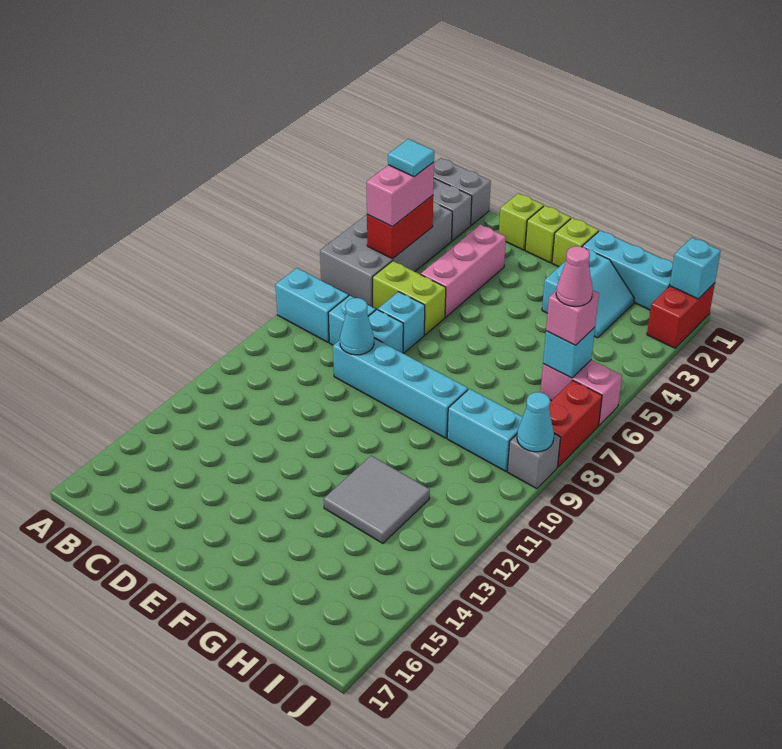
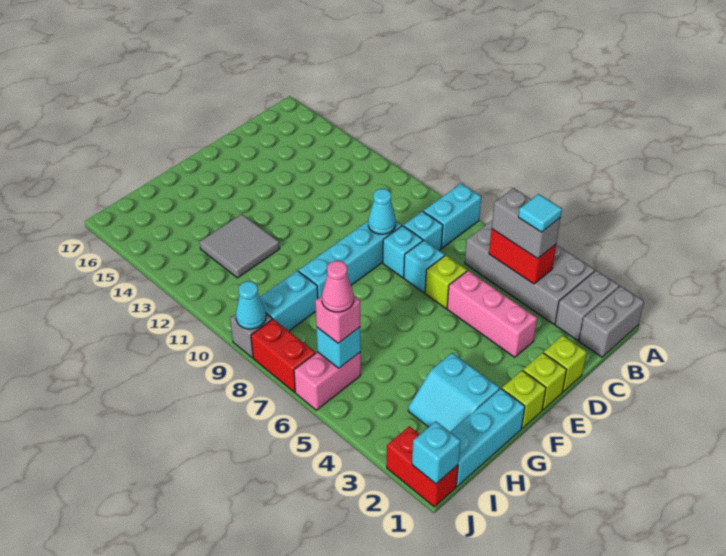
pink brick B4:B5 level 3 -> grey brick B4:B5 level 3
lime brick C6:D6 level 1 -> lime brick D6 level 1

